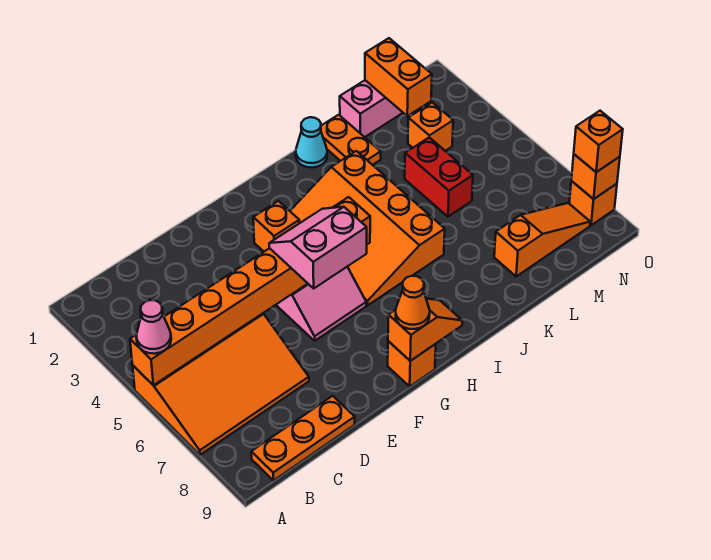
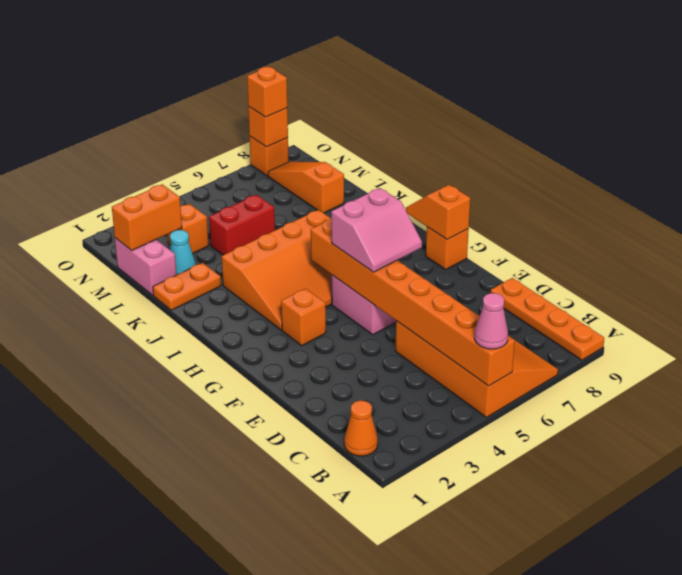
orange plate B9:D9 level 1 -> orange plate A9:D9 level 1
pink slope F5:G6 level 3 top 6 -> pink slope F5:G6 level 3 top G
orange cone G9 level 3 -> orange cone B1 level 1
cyan cone J1 level 1 -> cyan cone L2 level 1

